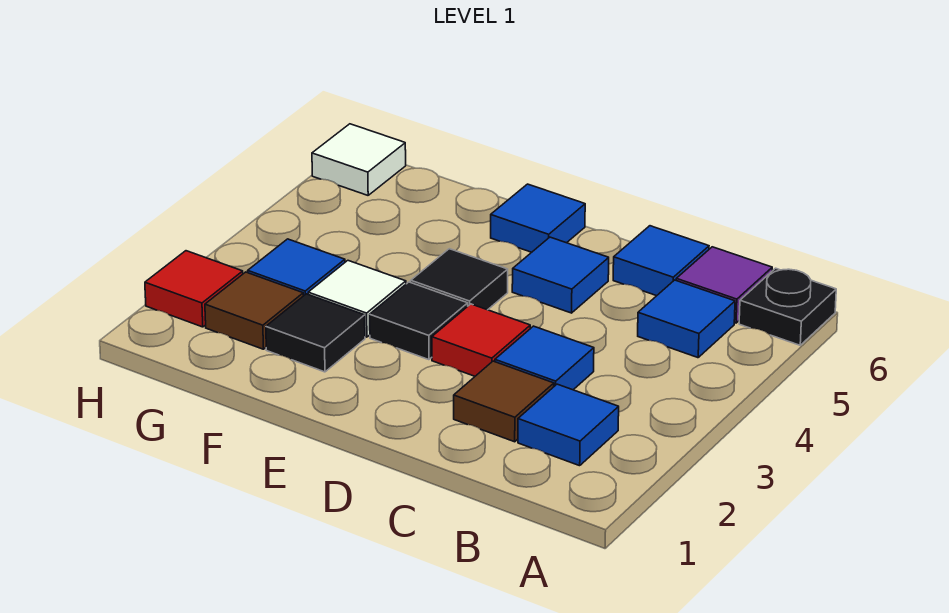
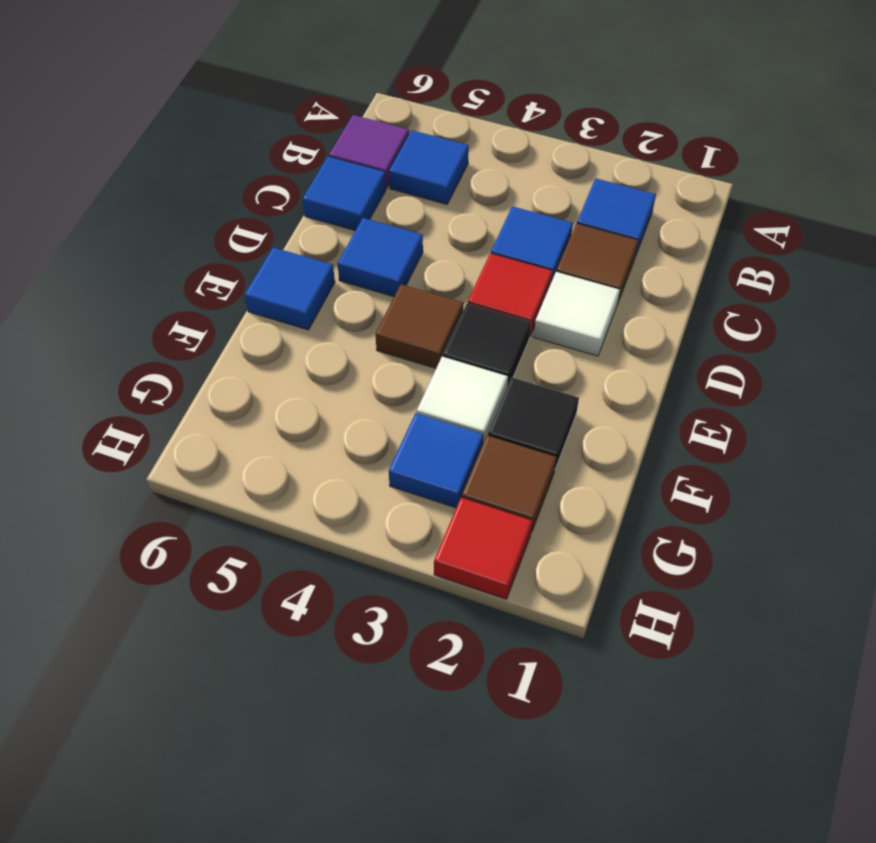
black plate A6 level 1 -> none
black tile E4 level 1 -> brown tile E4 level 1
white tile H6 level 1 -> white tile D2 level 1

